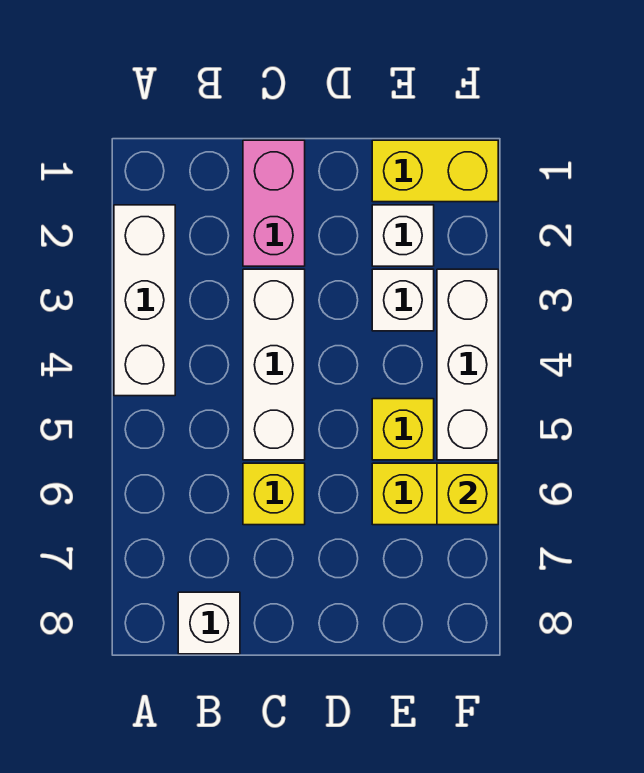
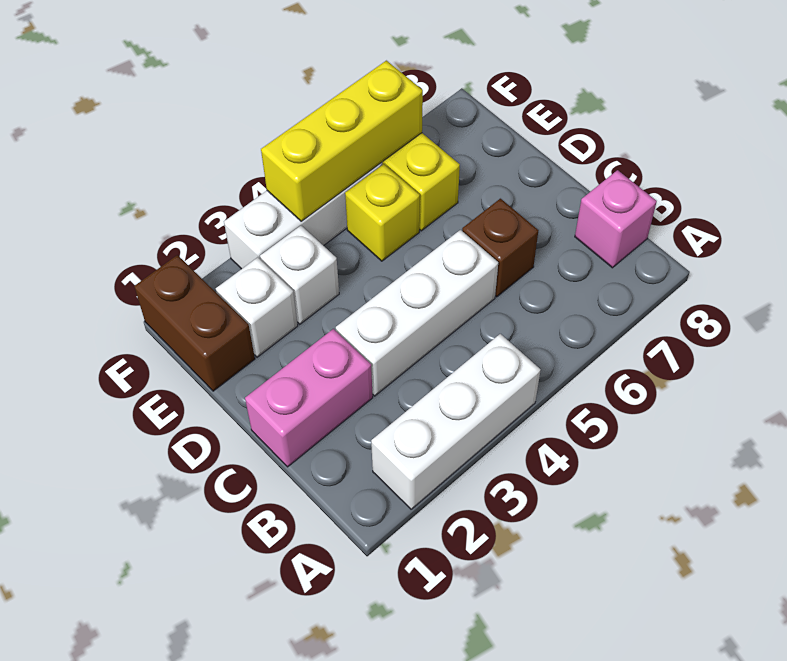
white brick B8 level 1 -> pink brick B8 level 1
yellow brick C6 level 1 -> brown brick C6 level 1
yellow brick E1:F1 level 1 -> brown brick E1:F1 level 1
yellow brick F6 level 2 -> yellow brick F4:F6 level 2

